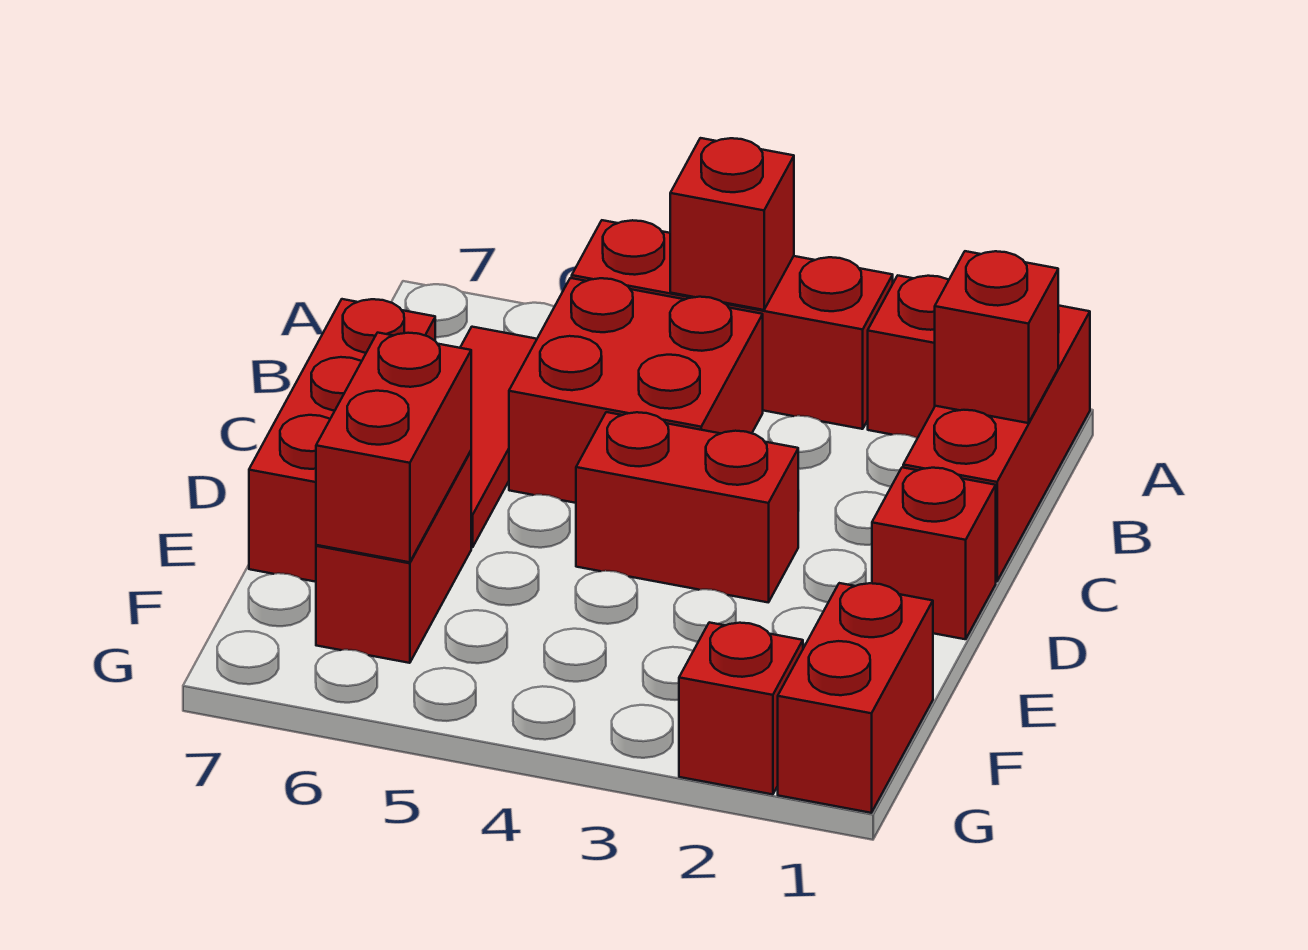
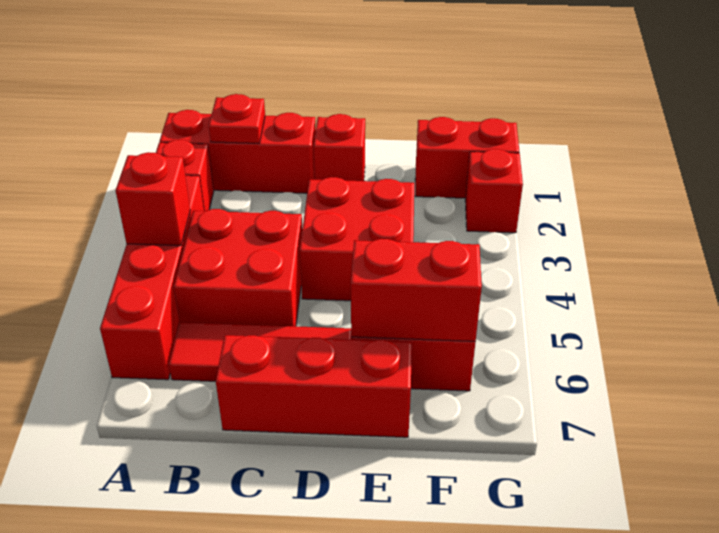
red brick A3:A5 level 1 -> red brick A3:A6 level 1
red brick B1 level 2 -> red plate B1 level 2
red brick D3:D4 level 1 -> red brick D3:E4 level 1

